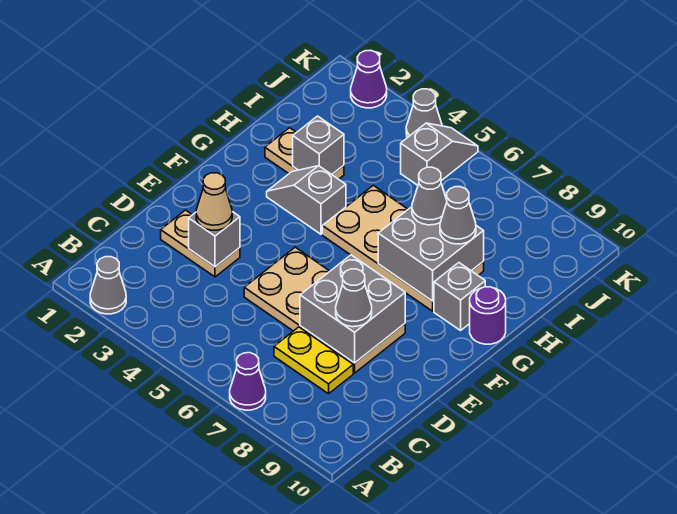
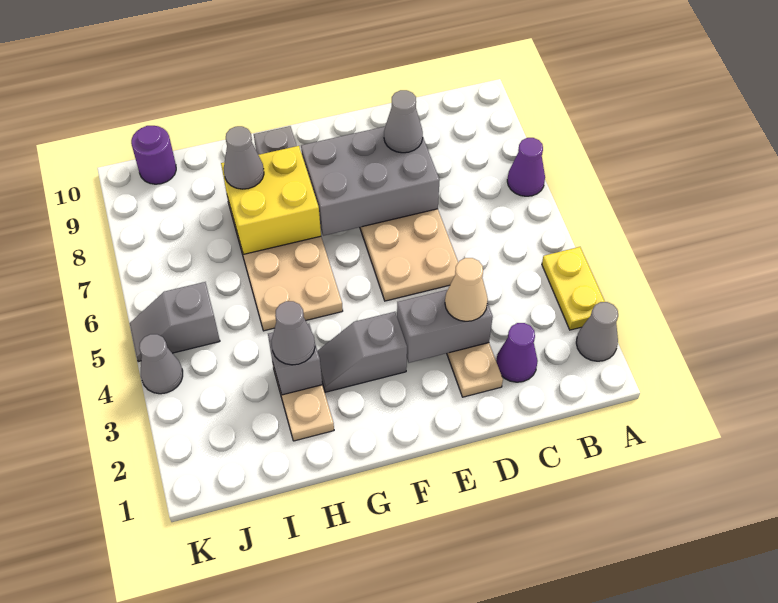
yellow plate C7:C8 level 1 -> yellow plate A3:A4 level 1
grey brick D3 level 2 -> grey brick D3:E3 level 2
grey brick D7:E8 level 2 -> grey brick D7:F8 level 2
grey slope G3:G4 level 1 top 4 -> grey slope F3:G3 level 1 top F
grey brick G7:H8 level 2 -> yellow brick G7:H8 level 2
purple round brick G10 level 1 -> purple round brick J10 level 1
grey cone H7 level 3 -> grey cone H3 level 3
purple cone K2 level 1 -> purple cone C2 level 1

